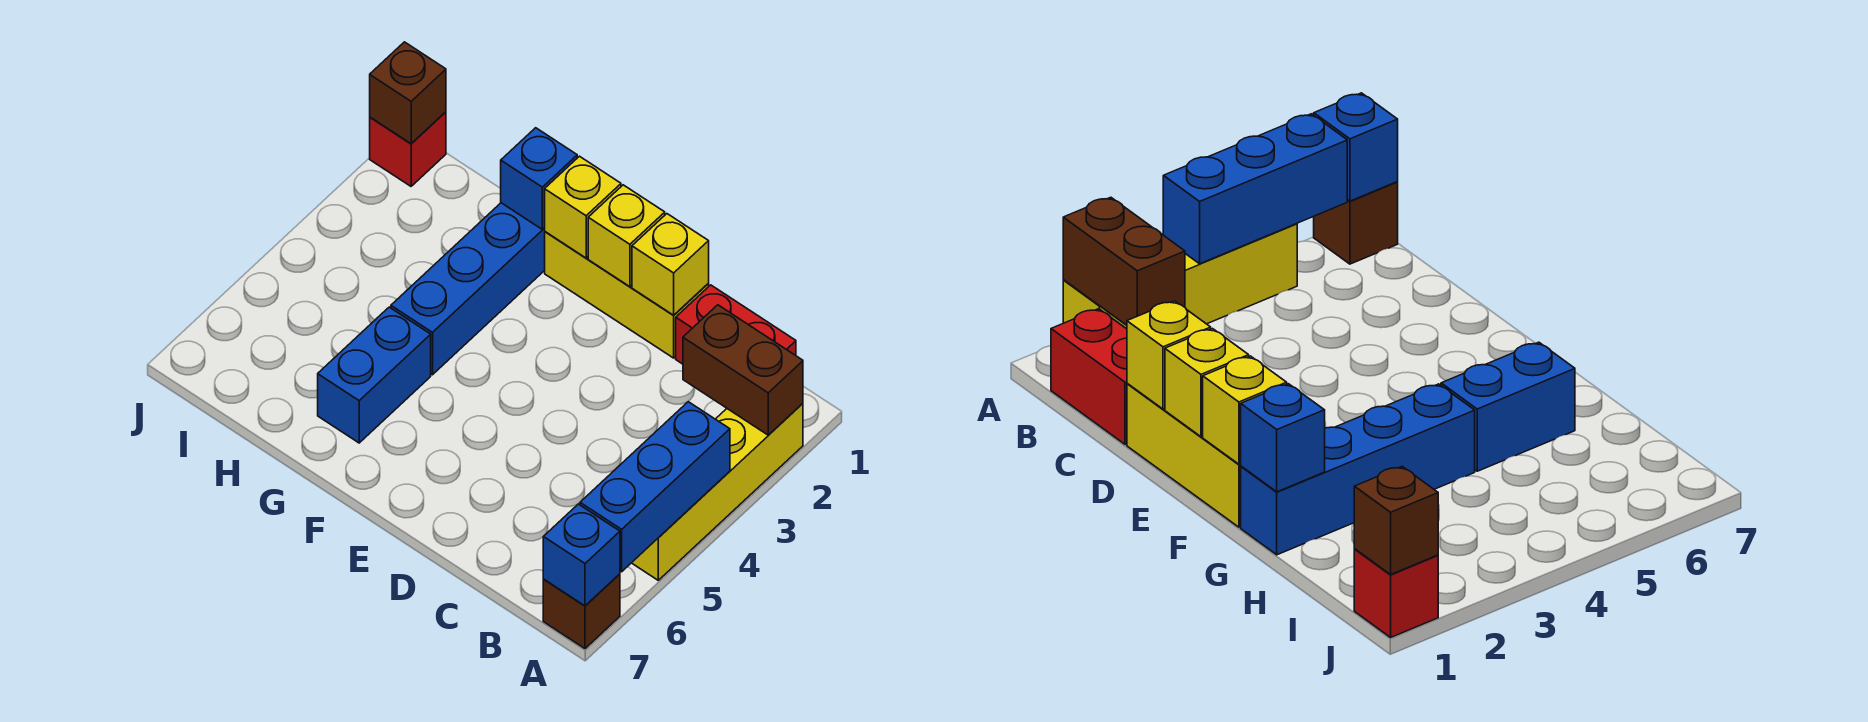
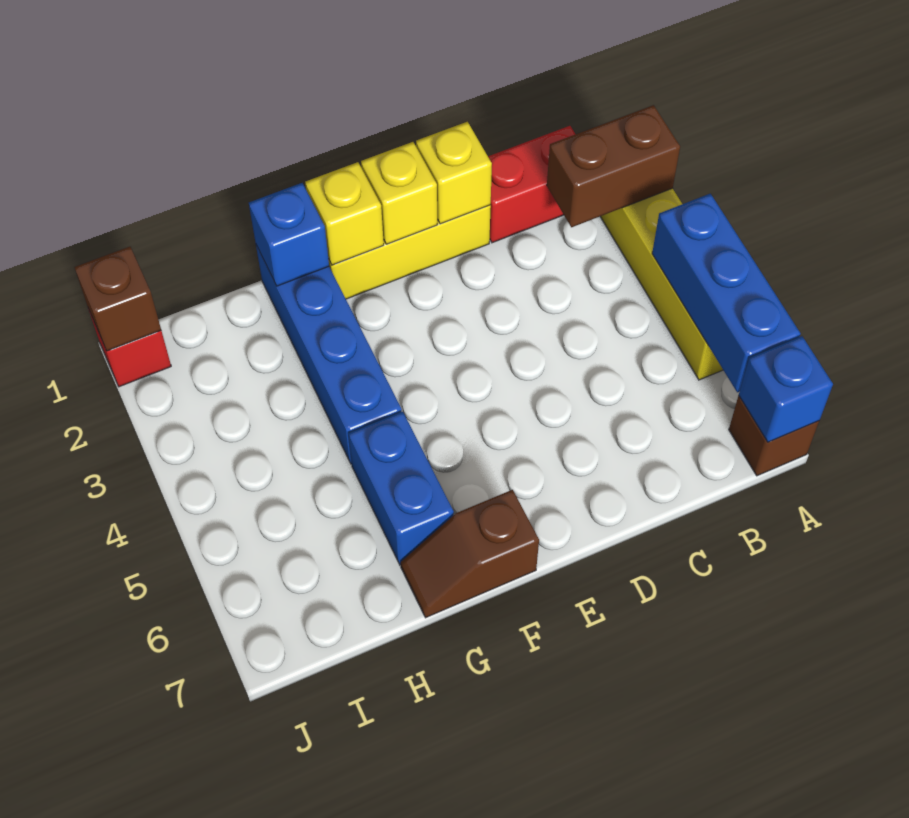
none -> brown slope F7:G7 level 1 top F

